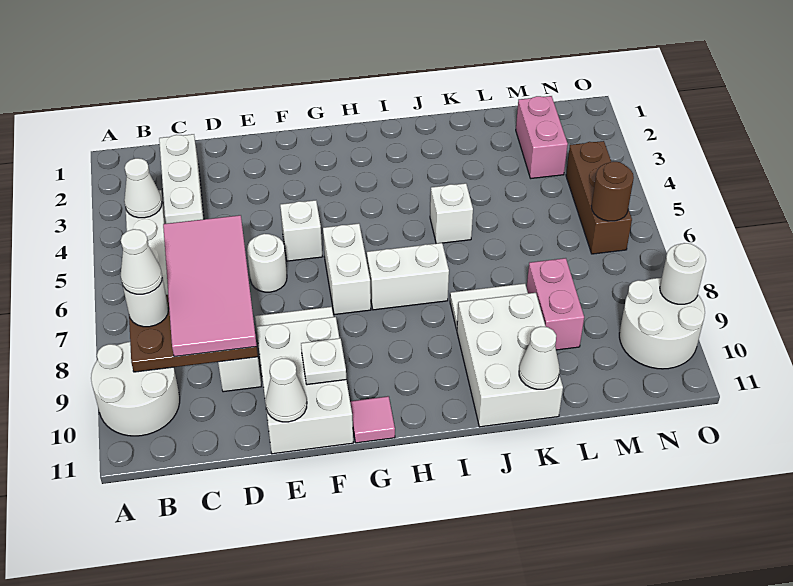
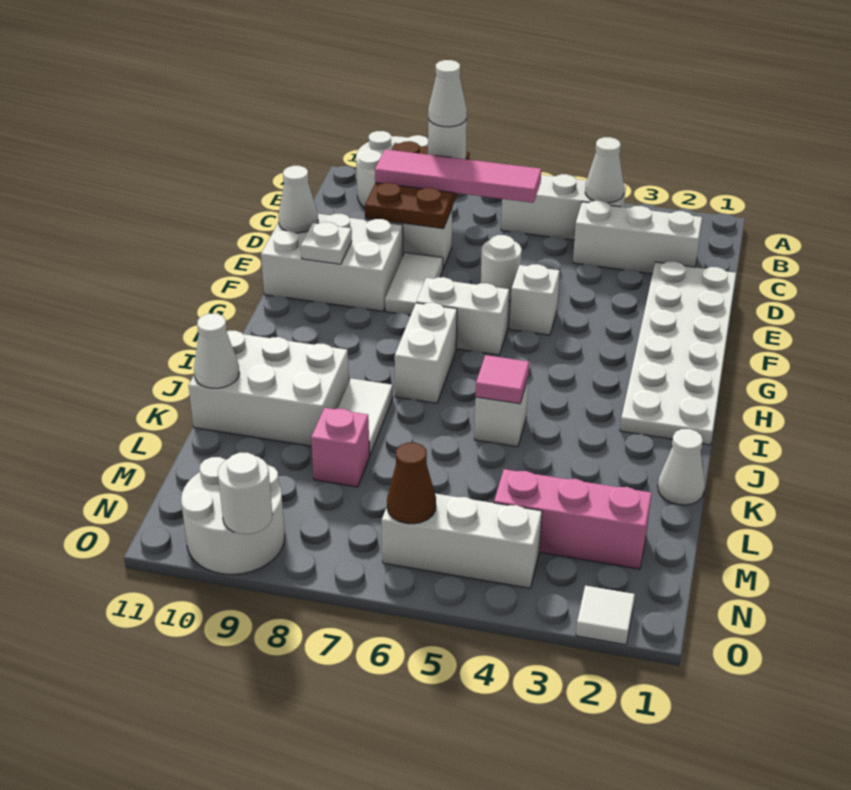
pink tile C6:D9 level 3 -> pink tile C6:C9 level 3
none -> white plate D1:I2 level 1
pink tile G11 level 1 -> pink tile J5 level 2
none -> white cone K1 level 1
pink brick L8:L9 level 1 -> pink brick L8 level 1
pink brick M2:M3 level 1 -> pink brick M2:M4 level 1
brown brick N4:N6 level 1 -> white brick N4:N6 level 1
brown round brick N6 level 2 -> brown cone N6 level 2
none -> white tile O2 level 1

